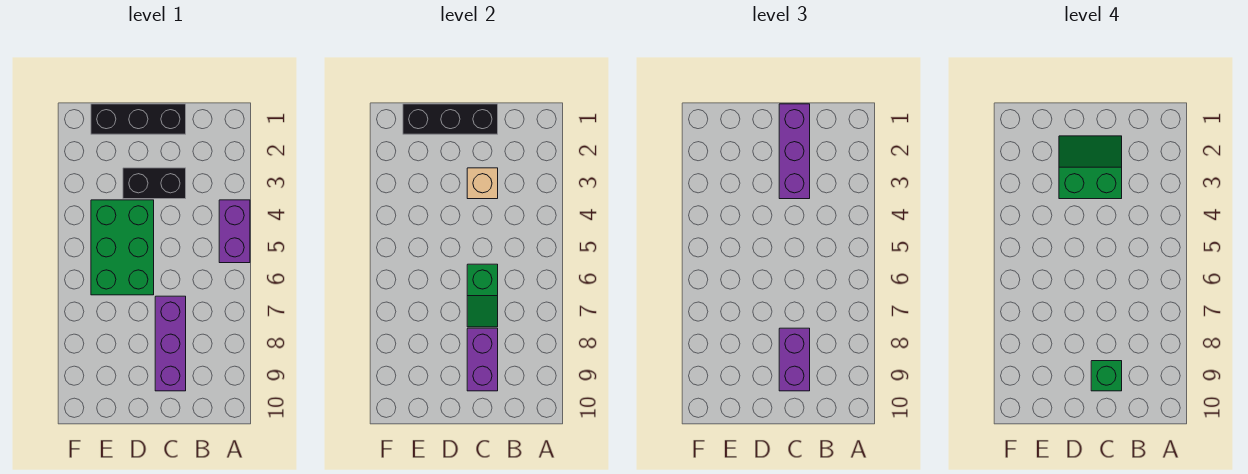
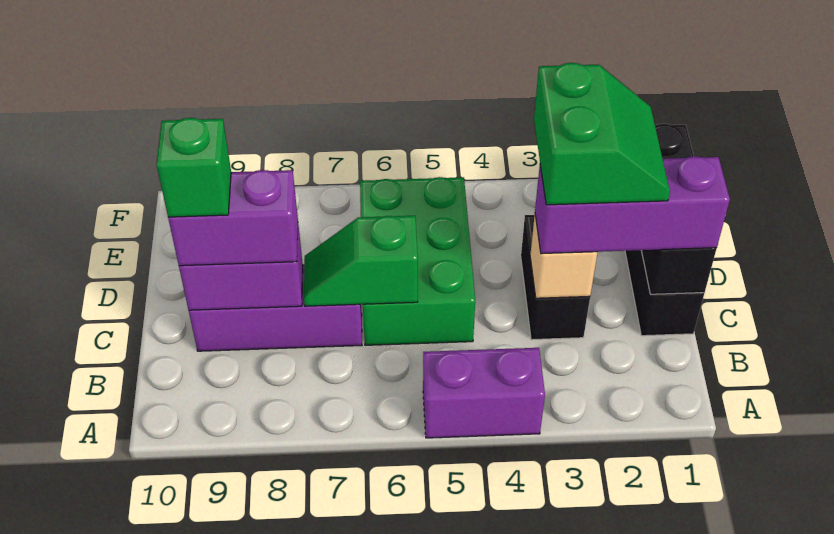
green brick D4:E6 level 1 -> green brick C5:E6 level 1

